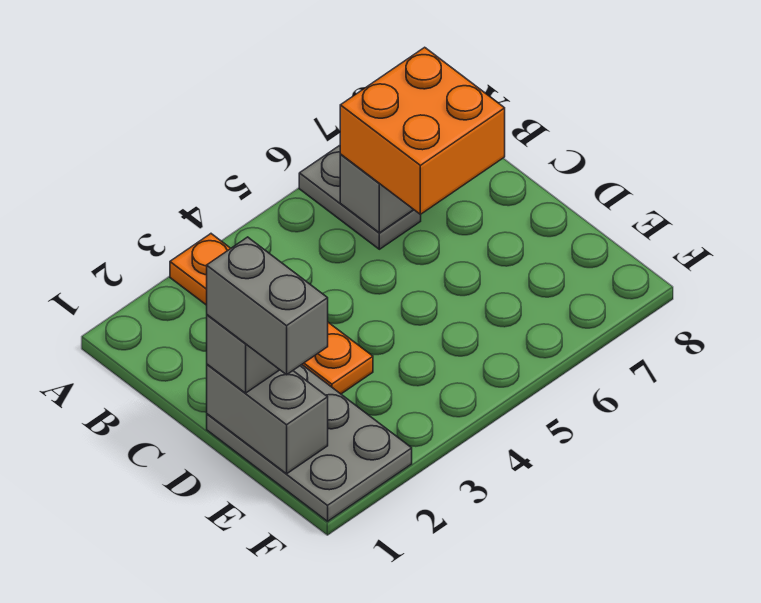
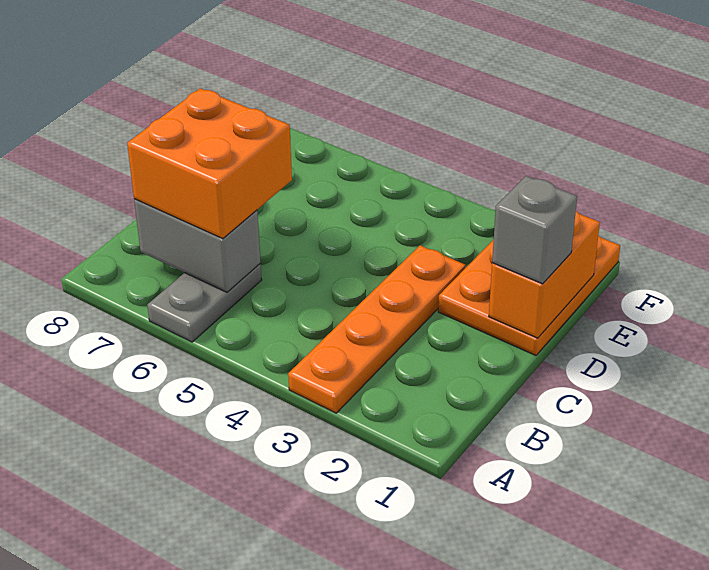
grey plate D1:F2 level 1 -> orange plate D1:F2 level 1
grey brick D1:E1 level 2 -> orange brick D1:E1 level 2
grey brick D1:E1 level 4 -> none

